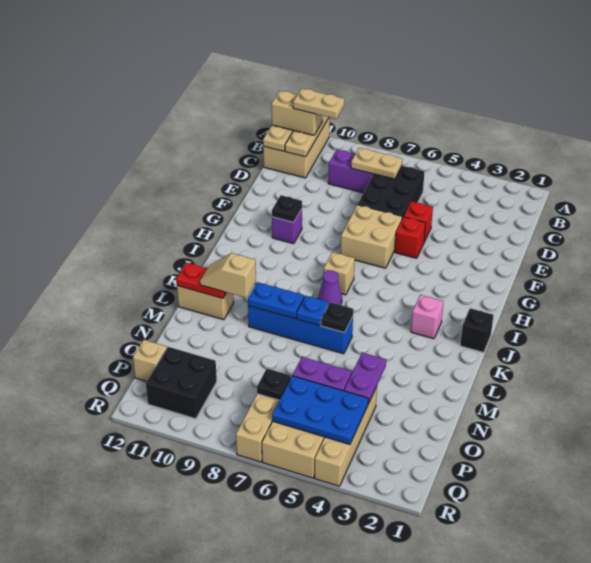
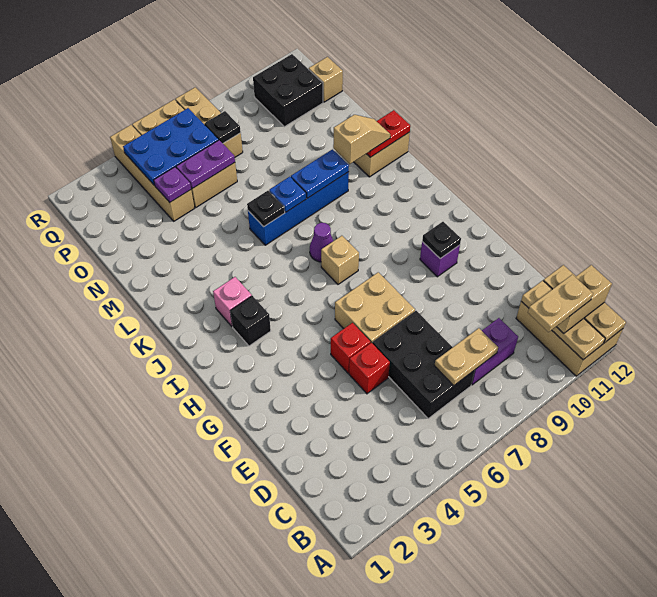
black brick J1 level 1 -> black brick I3 level 1
purple plate N4:O4 level 2 -> purple plate O4 level 2

